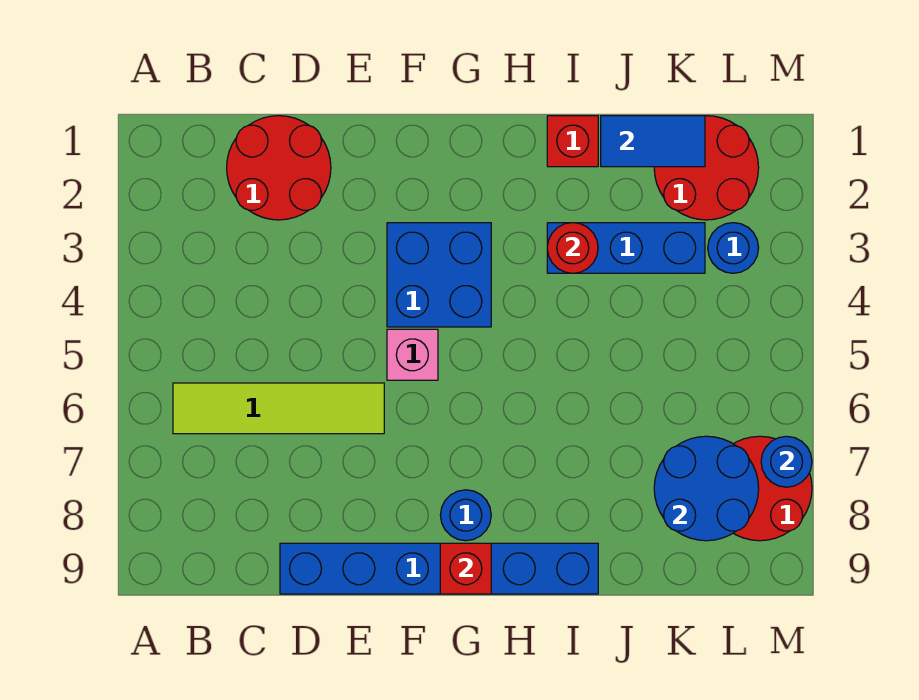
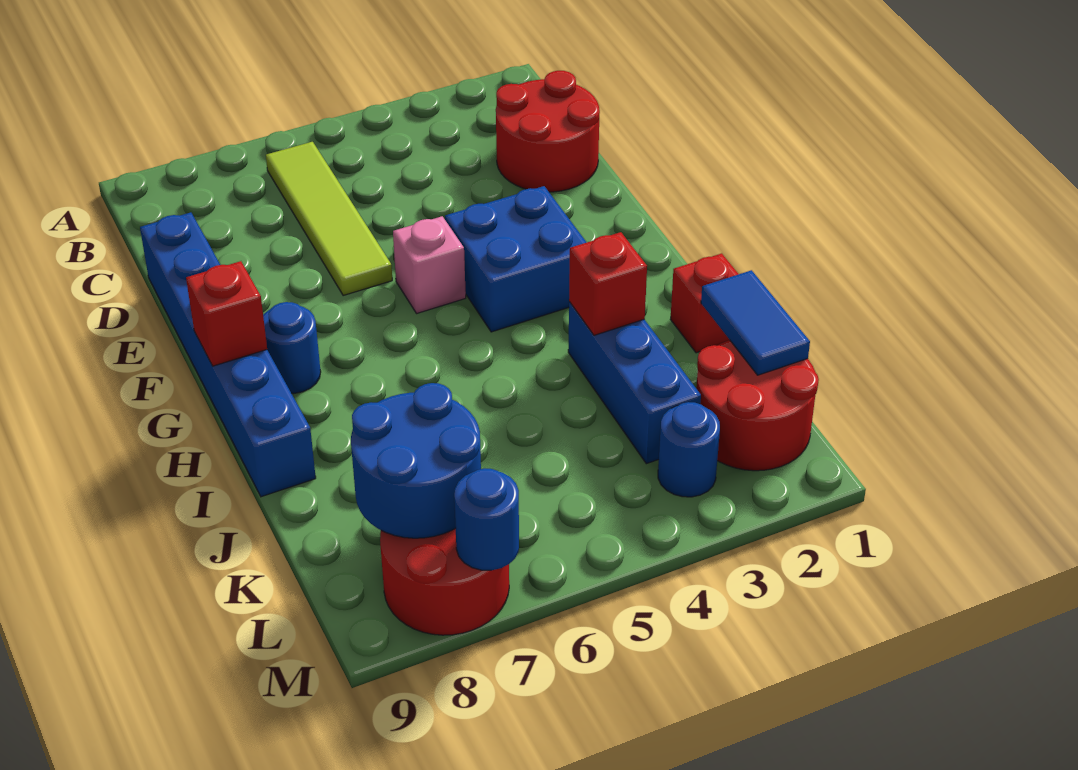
red round brick I3 level 2 -> red brick I3 level 2

